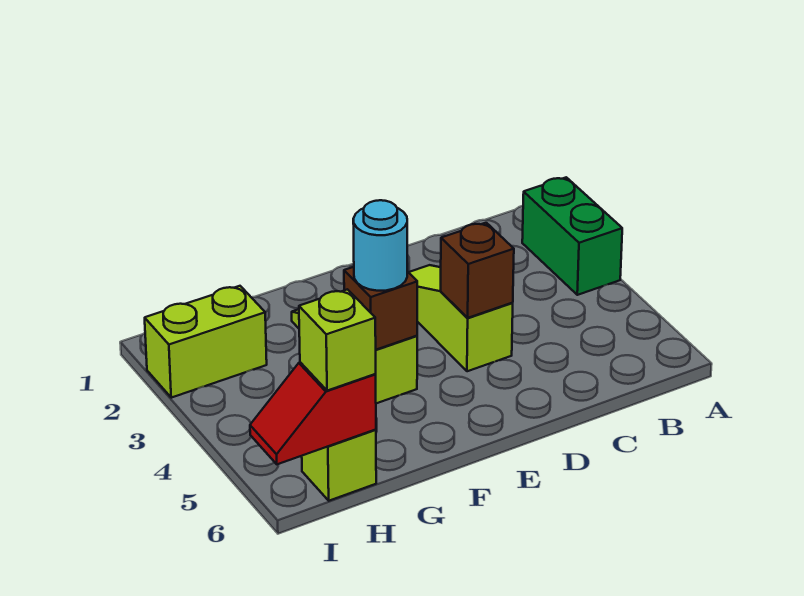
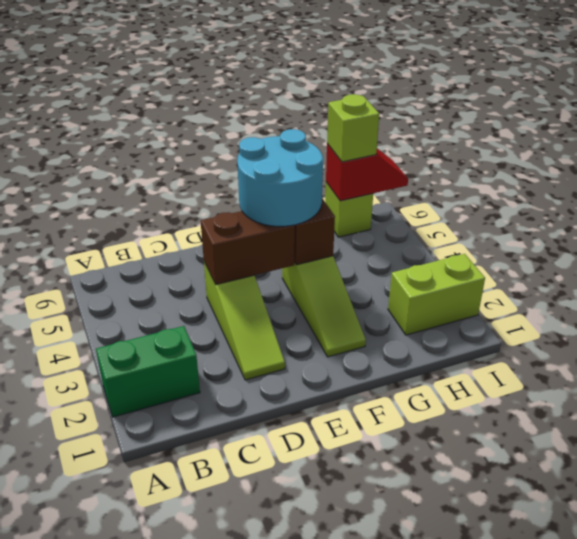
green brick A2:A3 level 1 -> green brick A2:B2 level 1
brown brick D4 level 2 -> brown brick D4:E4 level 2
cyan round brick F4 level 3 -> cyan round brick E4:F5 level 3

